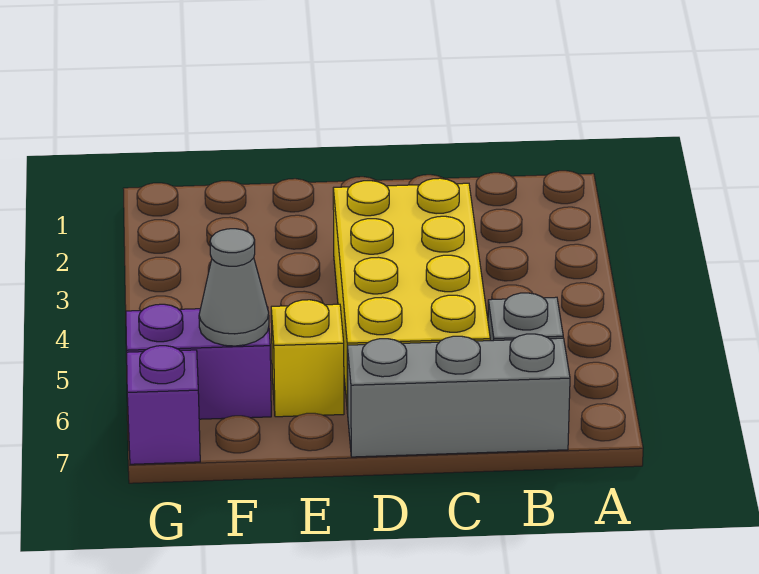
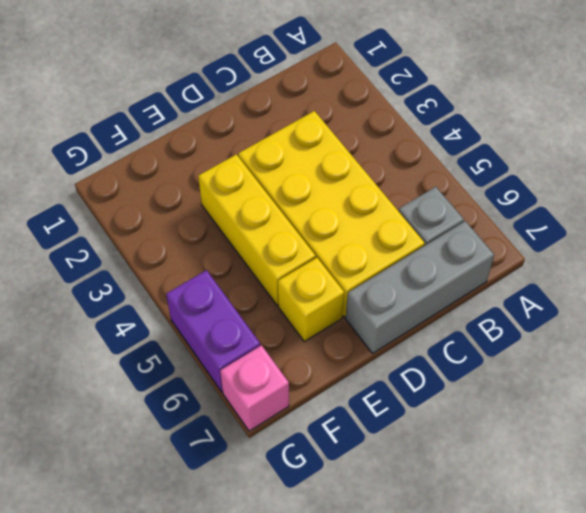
none -> yellow brick E3:E5 level 1
purple brick F6:G6 level 1 -> purple brick G5:G6 level 1
grey cone F6 level 2 -> none
purple brick G7 level 1 -> pink brick G7 level 1

